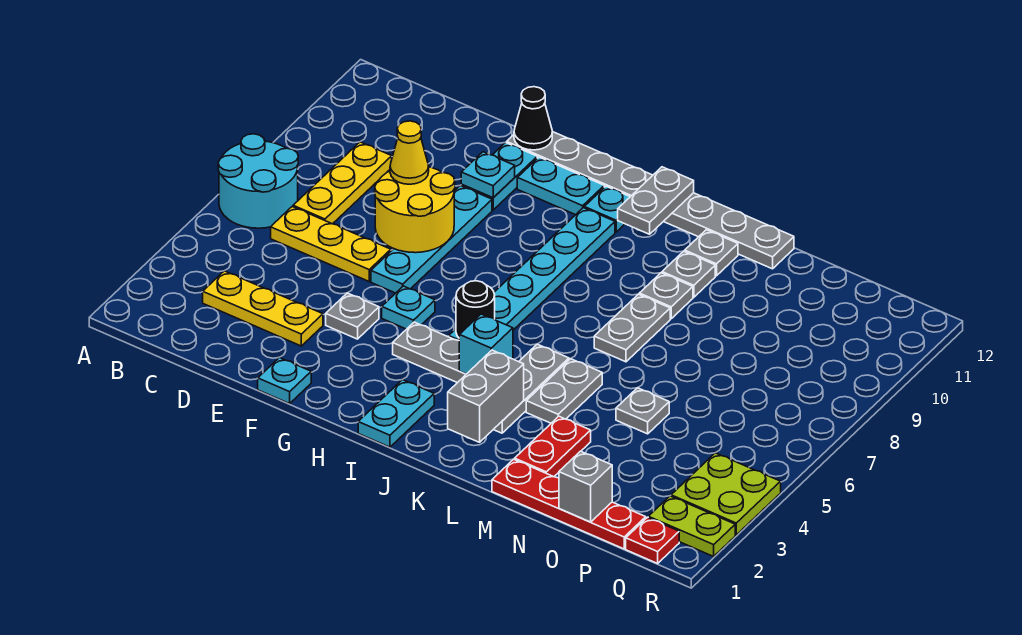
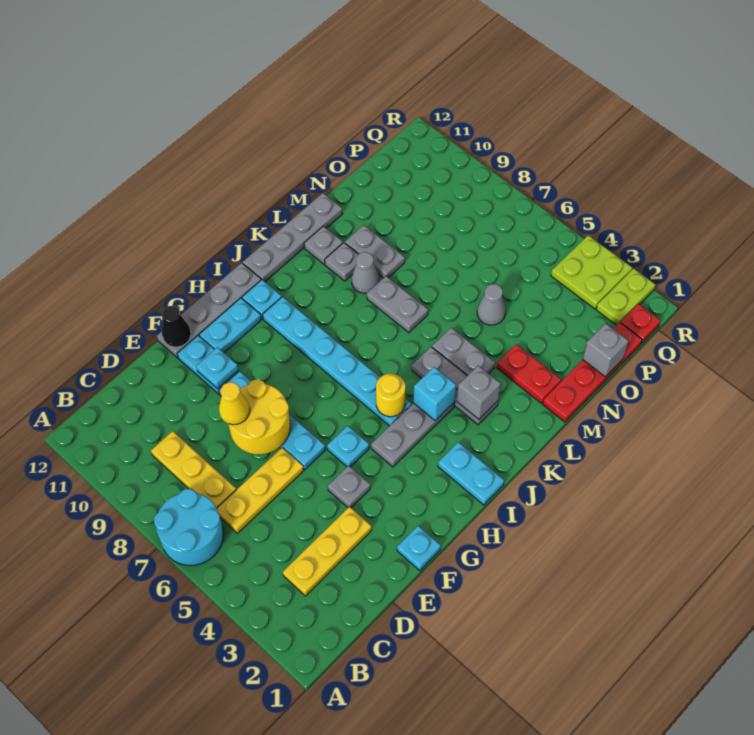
black round brick I5 level 2 -> yellow round brick I5 level 2
grey plate J11:J12 level 2 -> grey plate M9:M10 level 1
grey brick K2:K3 level 2 -> grey brick K3 level 2
grey plate L9 level 1 -> grey cone L9 level 1
grey plate N5 level 1 -> grey cone N5 level 1

